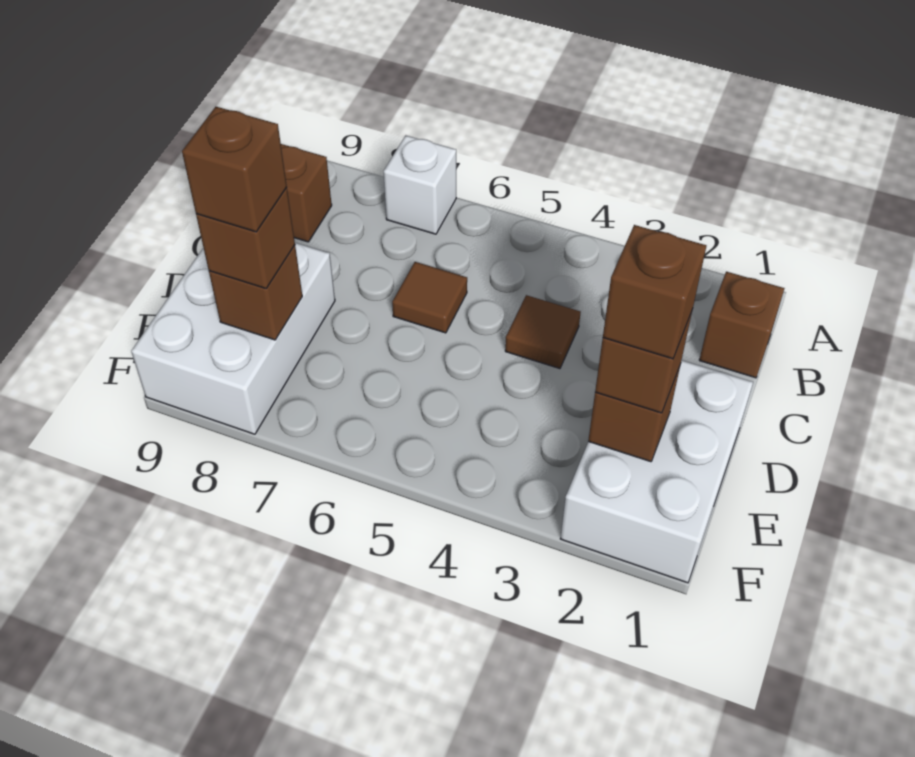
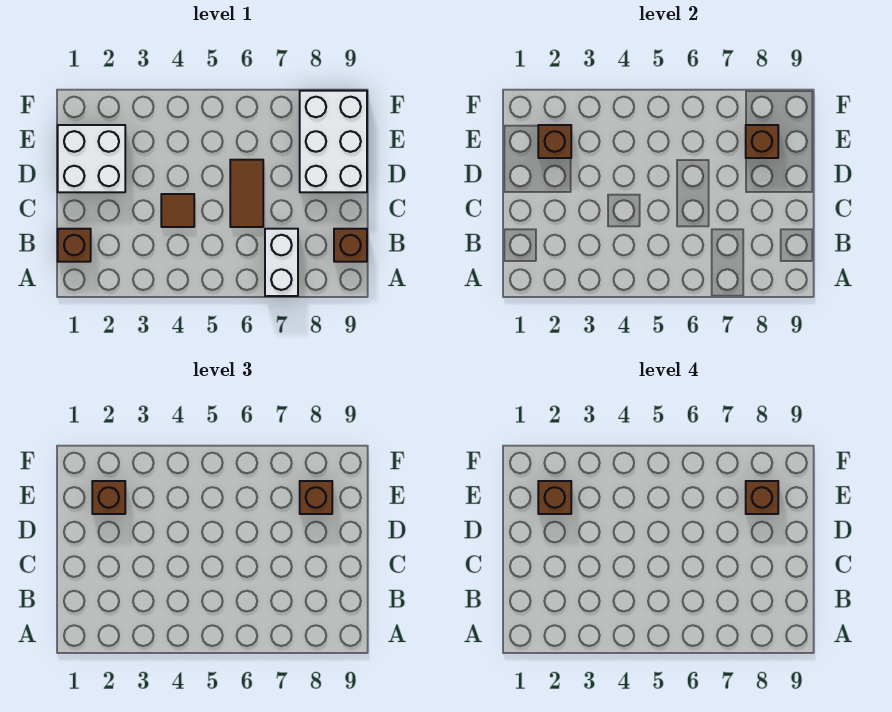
white brick A7 level 1 -> white brick A7:B7 level 1
brown tile C6 level 1 -> brown tile C6:D6 level 1
white brick D1:F2 level 1 -> white brick D1:E2 level 1

